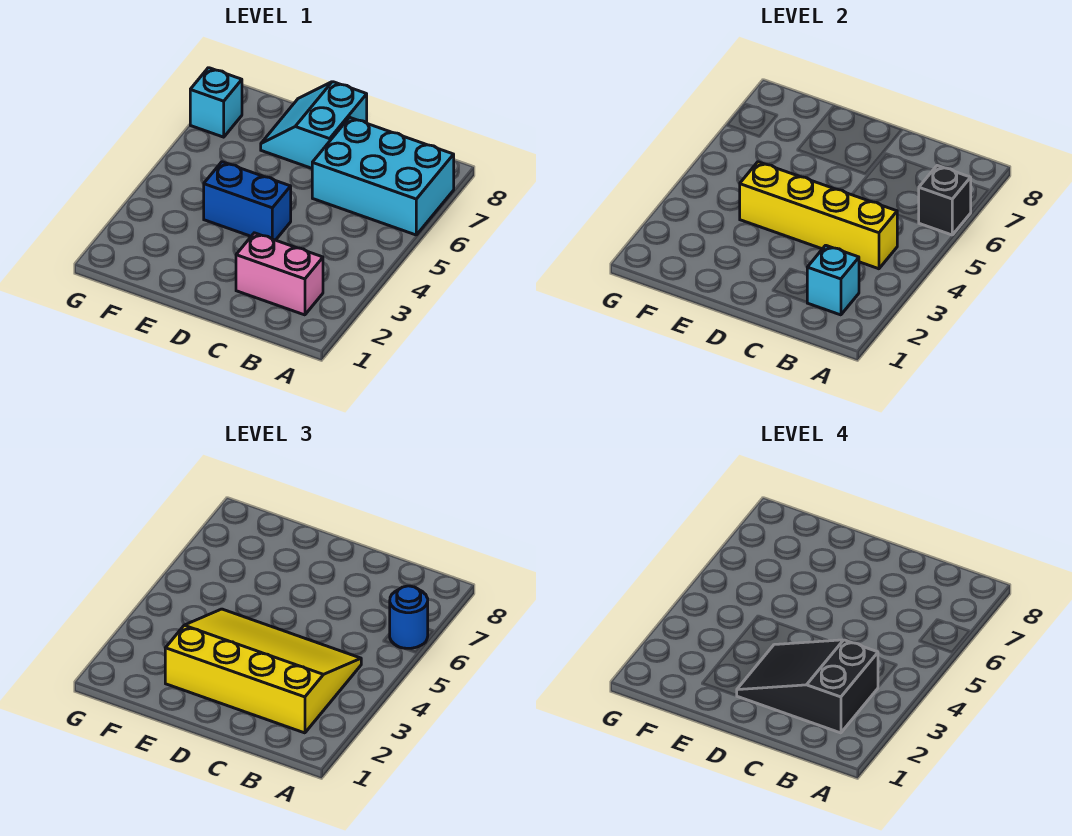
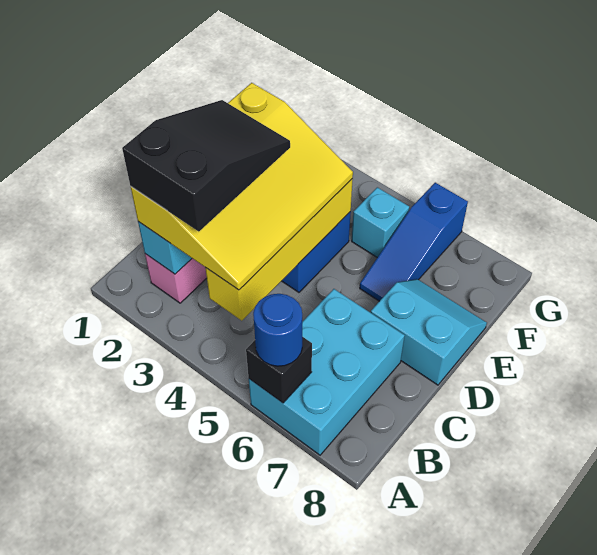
none -> blue slope E6:G6 level 1 top G
cyan brick G7 level 1 -> cyan brick F5 level 1

